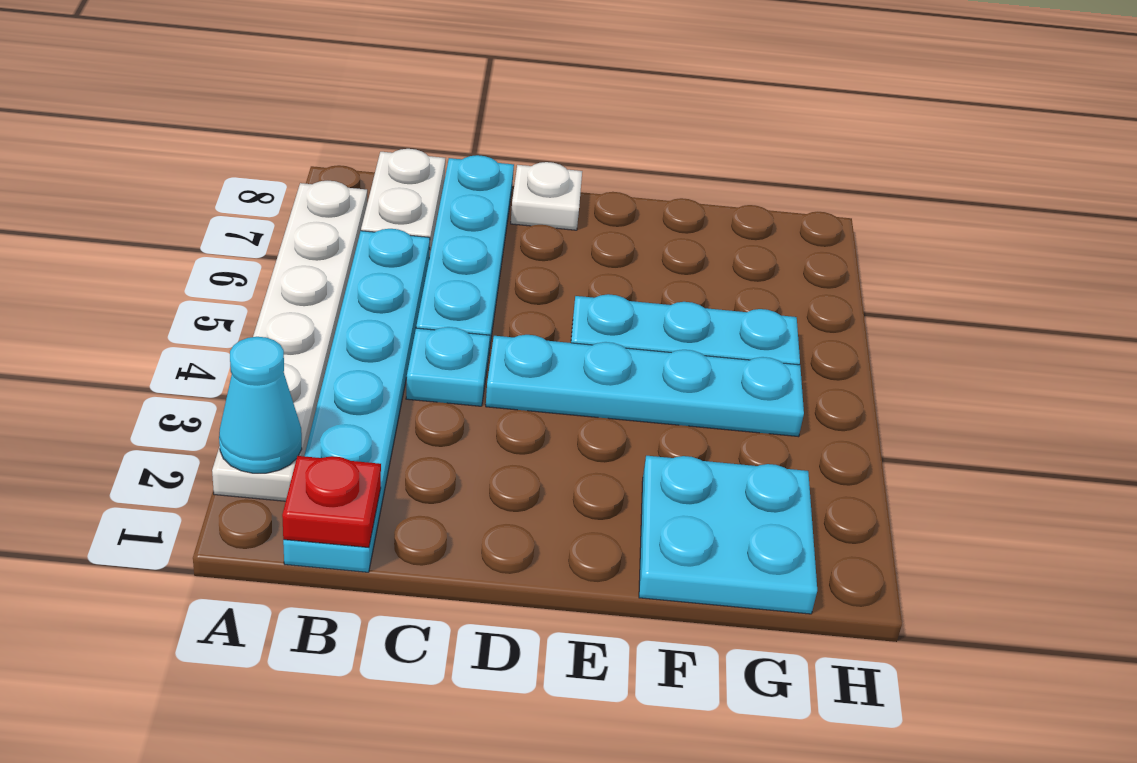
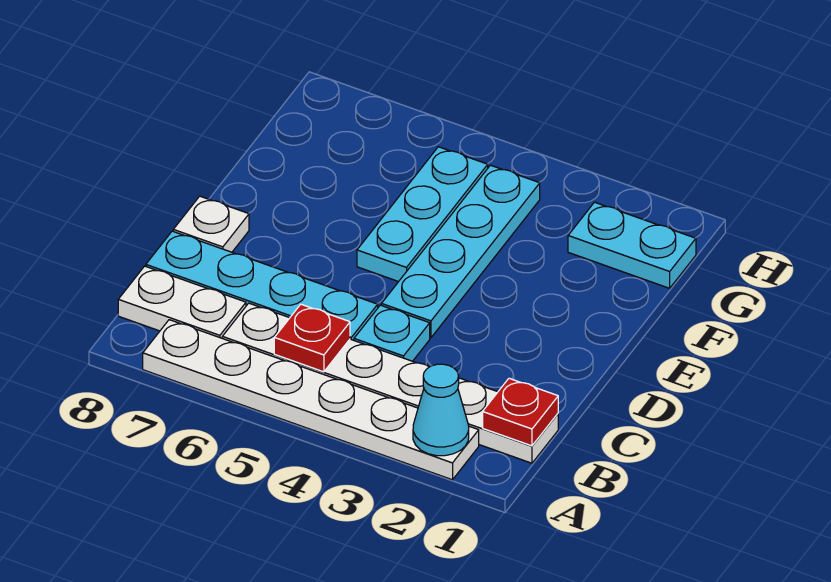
cyan plate B1:B6 level 1 -> white plate B1:B6 level 1
none -> red plate B5 level 2
cyan plate F1:G2 level 1 -> cyan plate G1:G2 level 1

